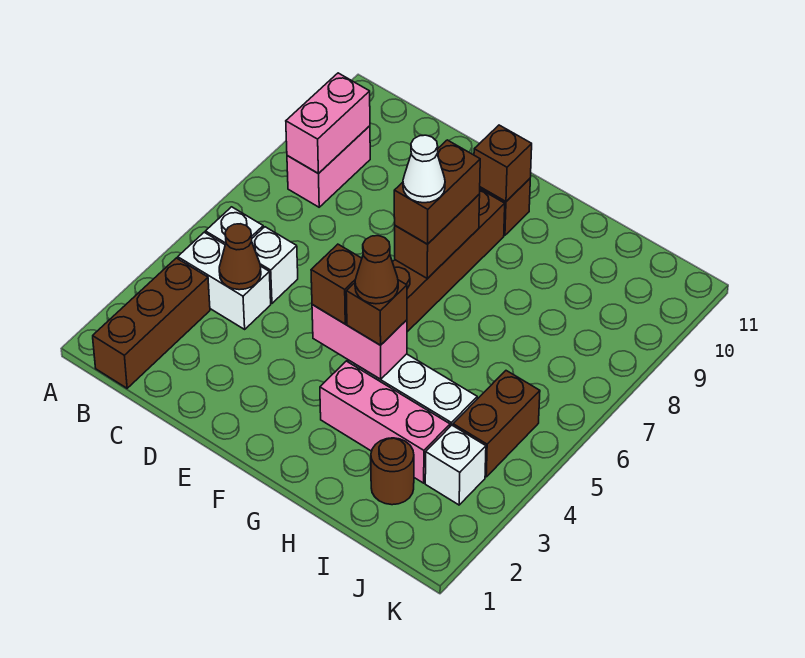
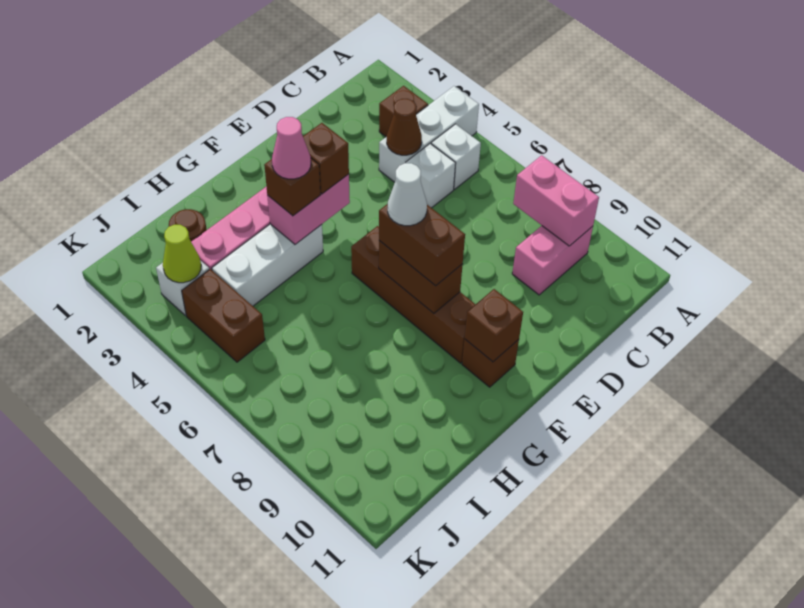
brown brick B1:B3 level 1 -> brown brick B3 level 1
white brick B4:C4 level 1 -> white brick A4:C4 level 1
pink brick B8:B9 level 1 -> pink brick B9:C9 level 1
brown cone G4 level 4 -> pink cone G4 level 4
none -> lime cone J3 level 2

